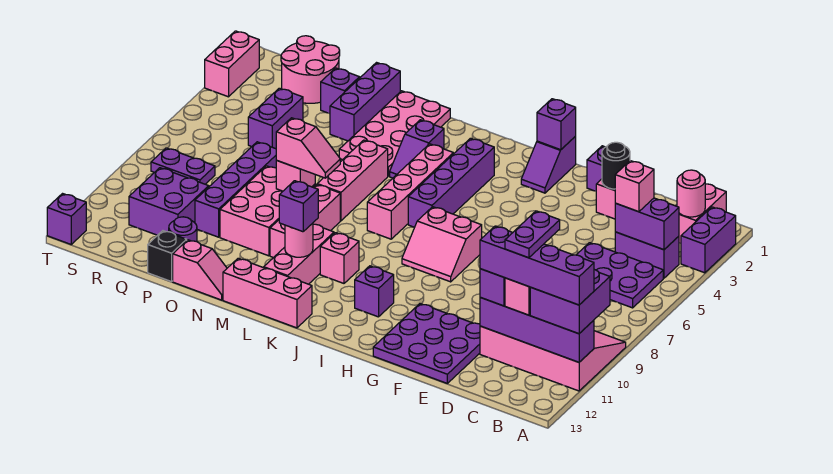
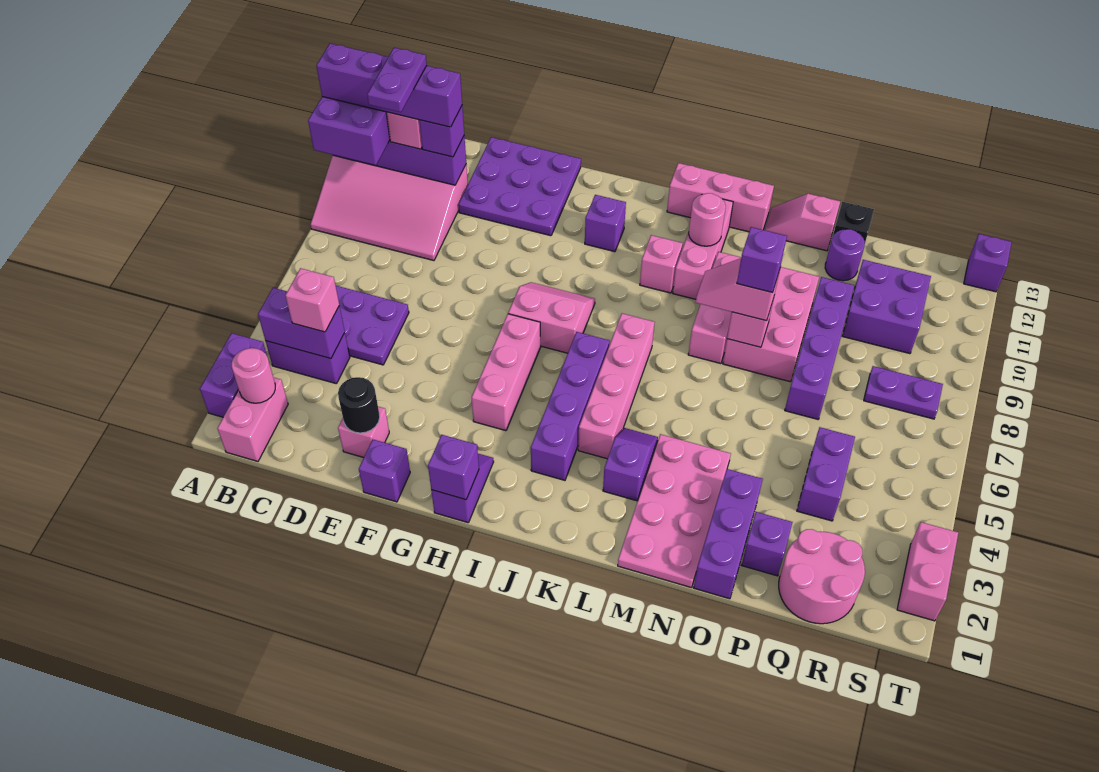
purple brick L11 level 3 -> purple brick N8 level 4
pink brick M5:M7 level 1 -> pink brick H4:H6 level 1

